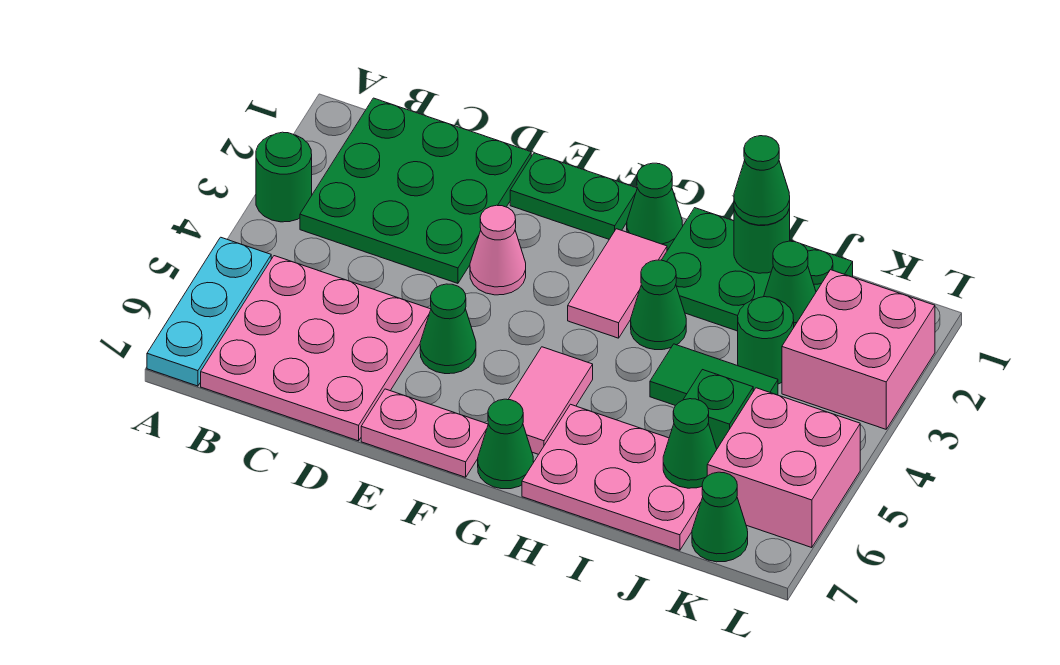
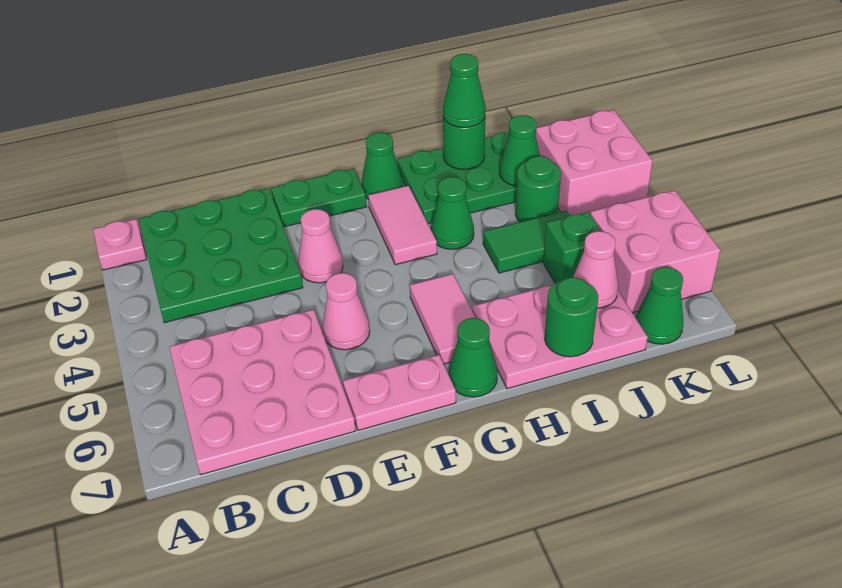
none -> pink plate A1 level 1
green round brick A3 level 1 -> green round brick I7 level 2
cyan plate A5:A7 level 1 -> none
green cone E5 level 1 -> pink cone E5 level 1
green cone J6 level 2 -> pink cone J6 level 2

